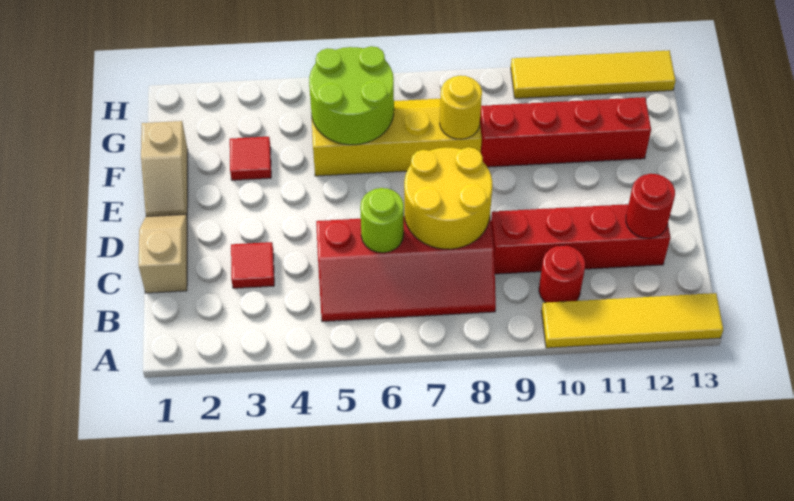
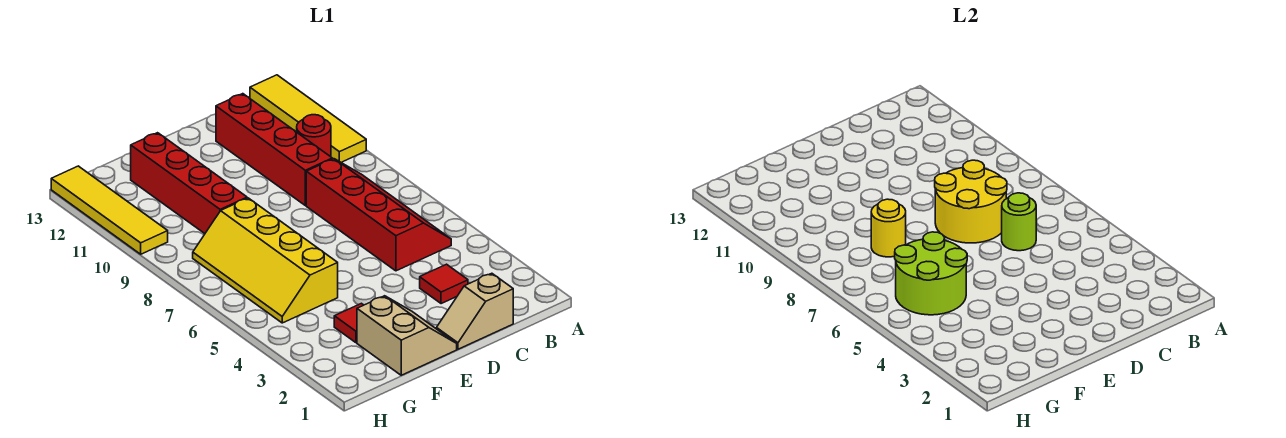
red round brick C12 level 2 -> none
tan slope E1:F1 level 1 top F -> tan slope E1:F2 level 1 top F

